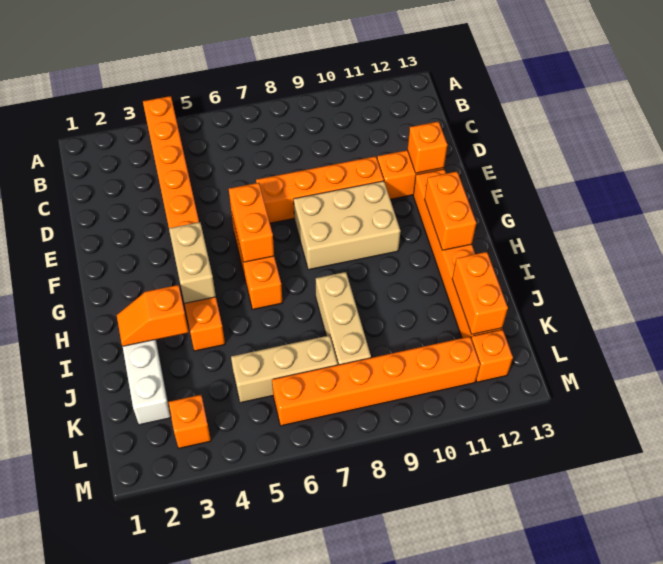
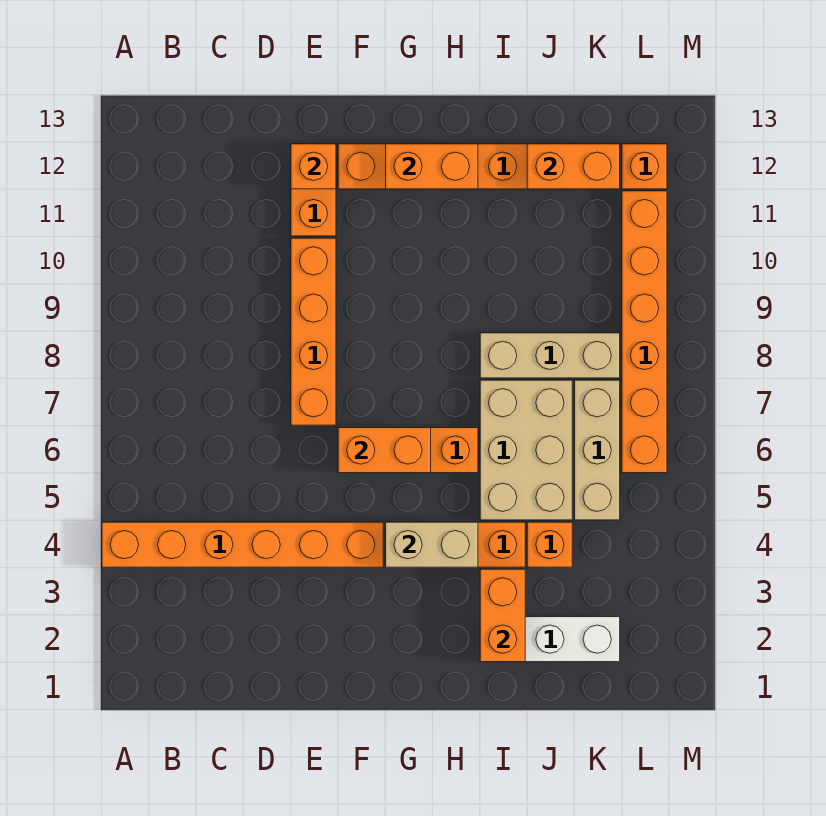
tan brick F8:G10 level 1 -> tan brick I5:J7 level 1
orange slope I2:I3 level 2 top 3 -> orange brick I2:I3 level 2
orange brick L3 level 1 -> orange brick J4 level 1

